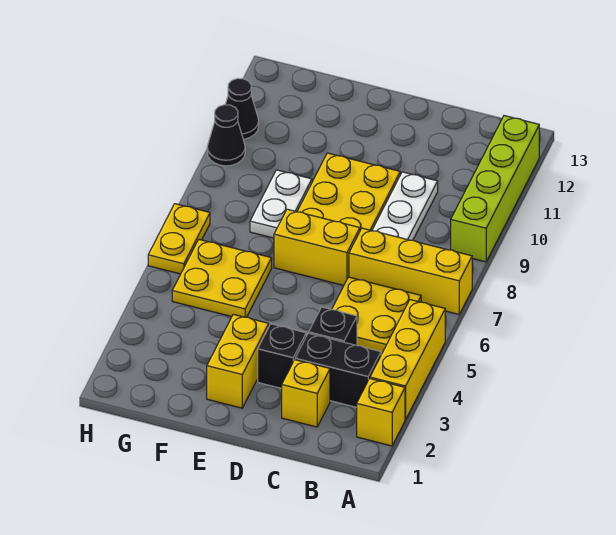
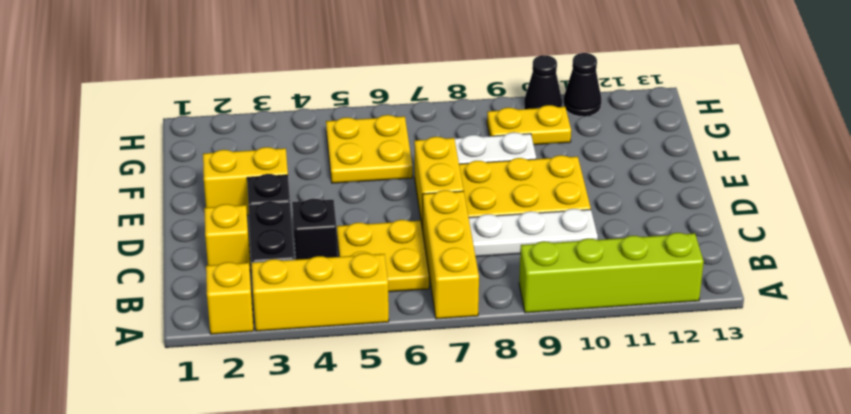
yellow plate H6:H7 level 1 -> yellow plate G9:G10 level 1

